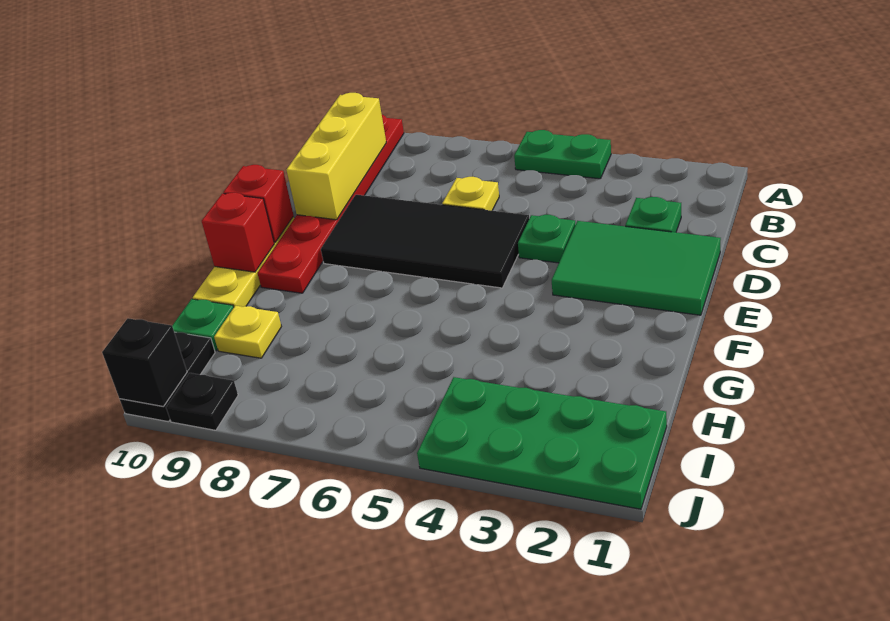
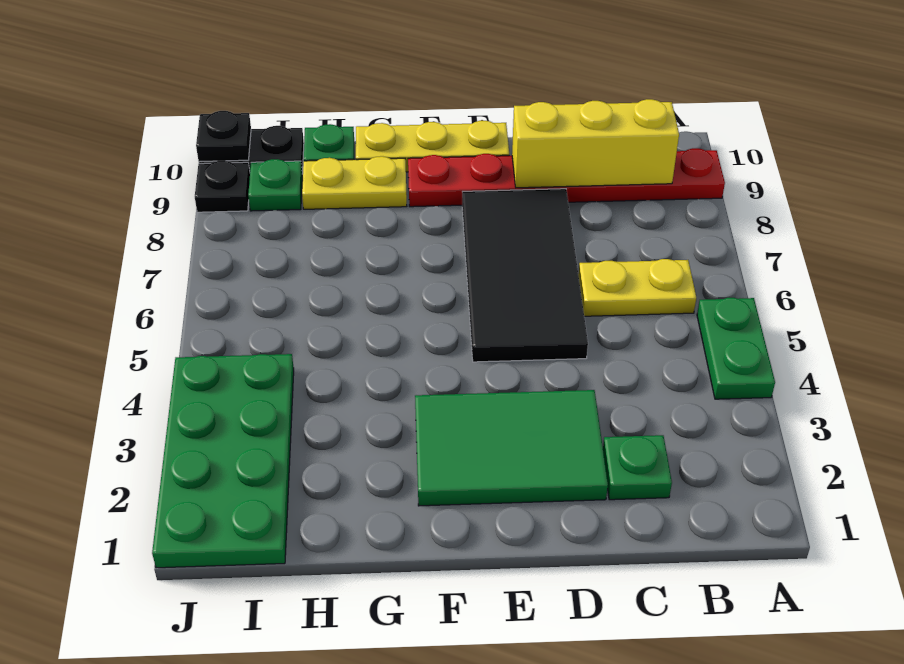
yellow plate C6 level 1 -> yellow plate B6:C6 level 1
green tile D1:E3 level 1 -> green tile D2:F3 level 1
green plate D4 level 1 -> green plate I9 level 1
red brick E10 level 2 -> none
red brick F10 level 2 -> none
yellow plate H9 level 1 -> yellow plate G9:H9 level 1
black brick J10 level 2 -> black plate J10 level 2

